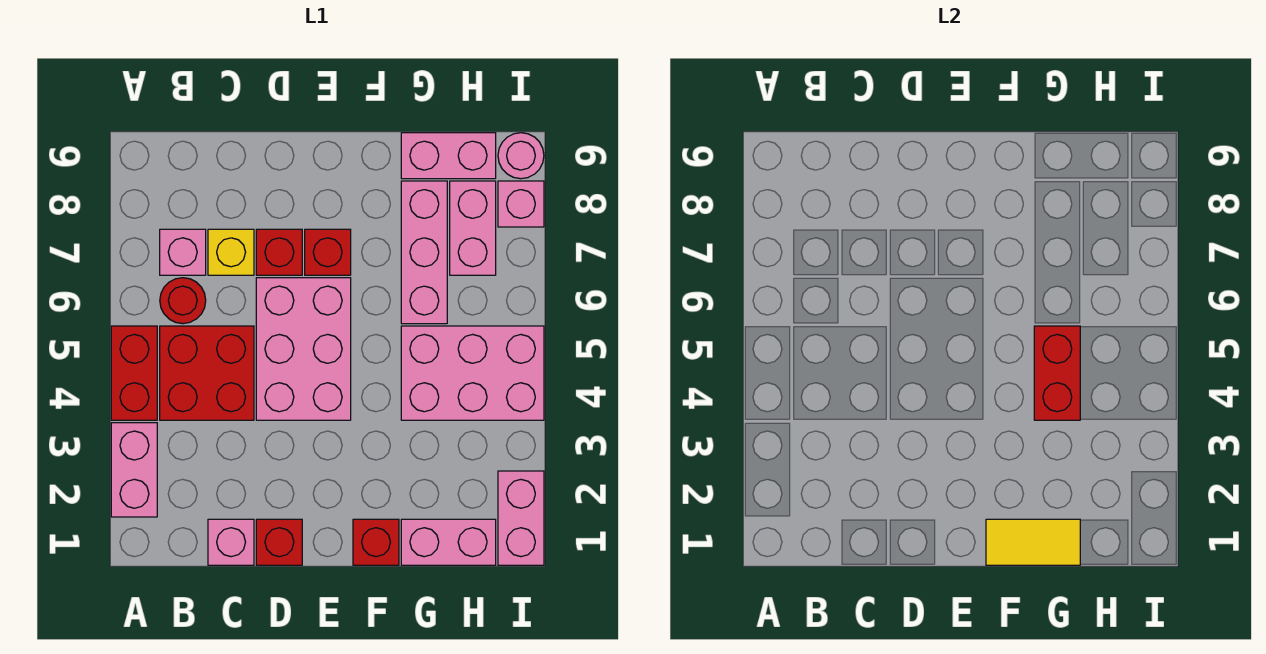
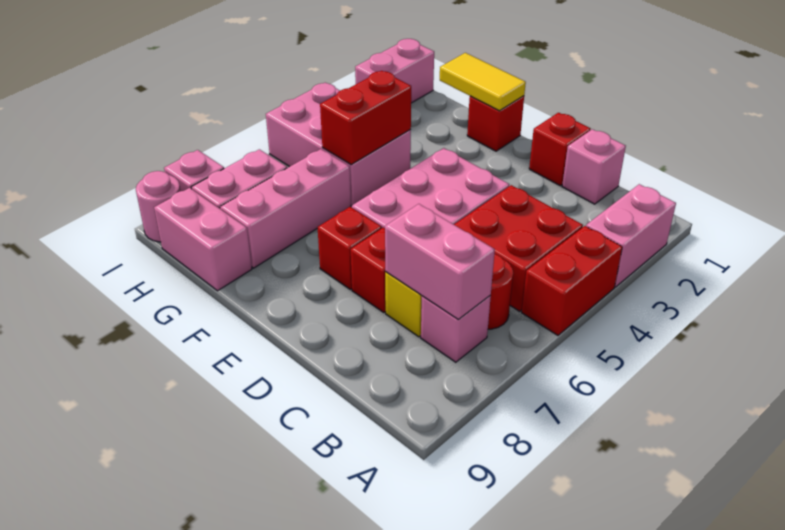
pink brick G1:H1 level 1 -> pink brick B7:C7 level 2

